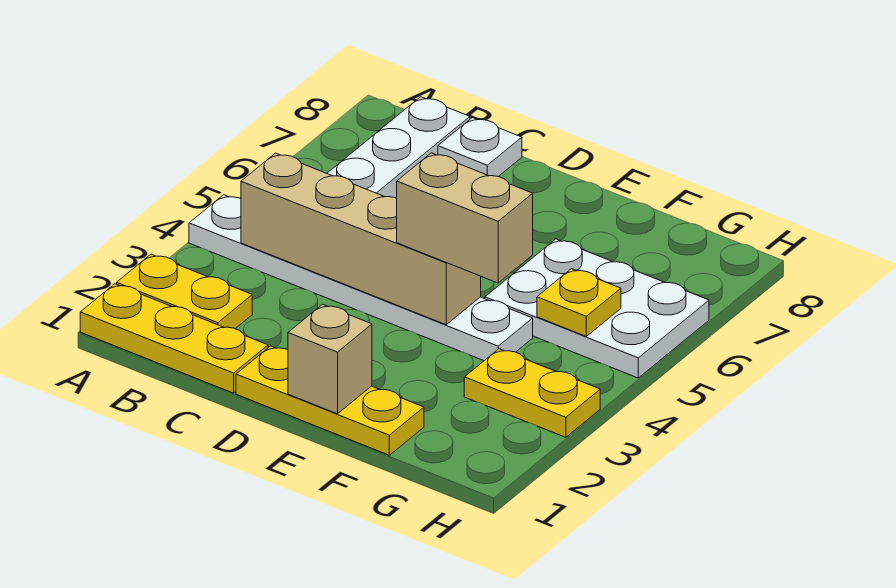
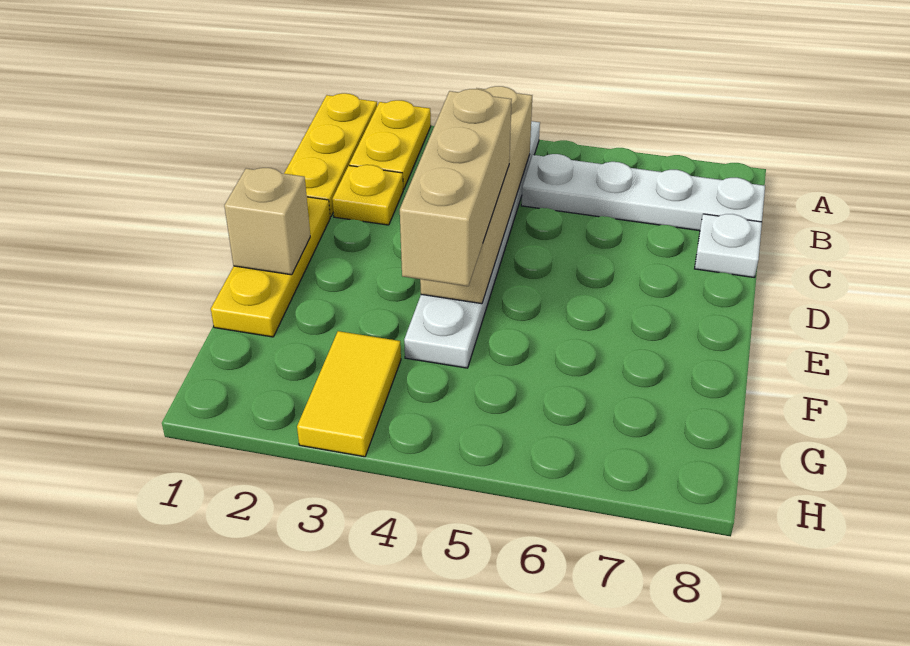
tan brick E4:F4 level 3 -> tan brick D4:F4 level 3
white plate F5:H6 level 1 -> none
yellow plate G3:H3 level 1 -> yellow tile G3:H3 level 1
yellow plate G5 level 2 -> yellow plate C2 level 1

